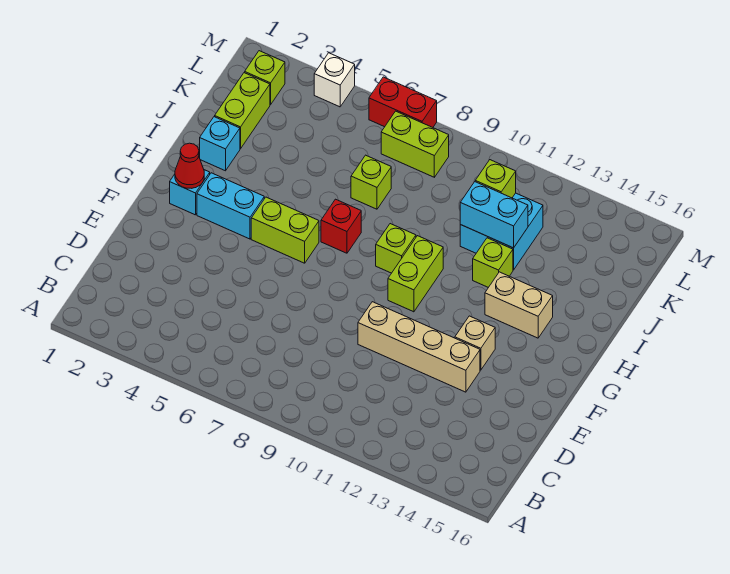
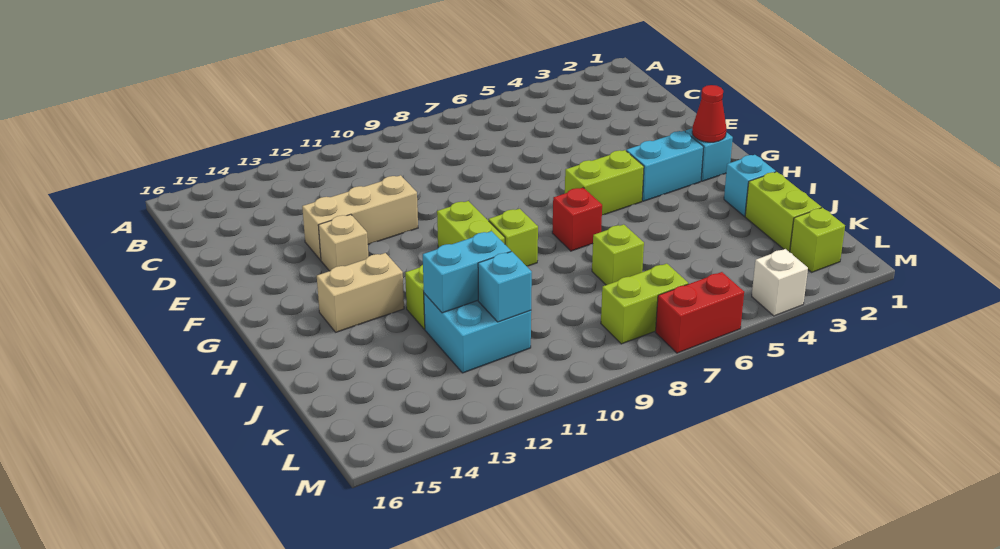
tan brick E10:E13 level 1 -> tan brick E11:E13 level 1
lime brick K11 level 2 -> cyan brick K11 level 2

